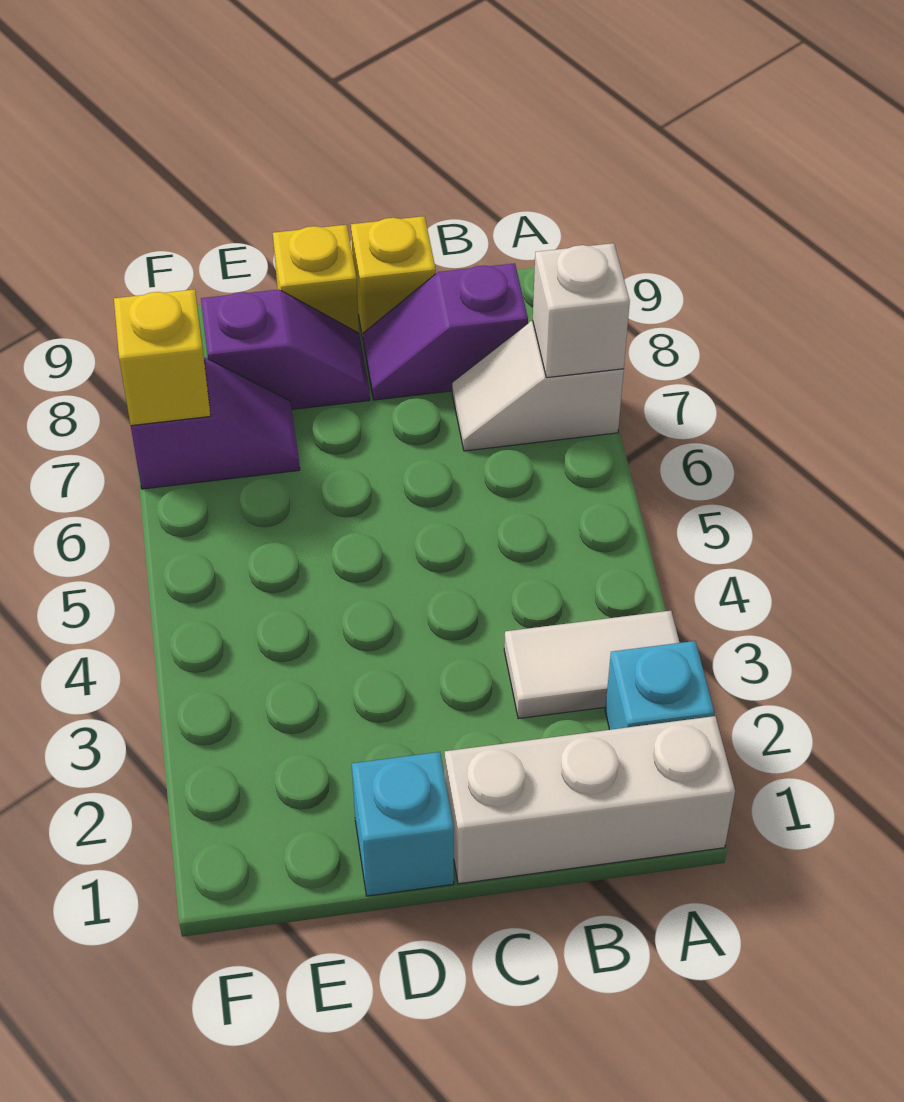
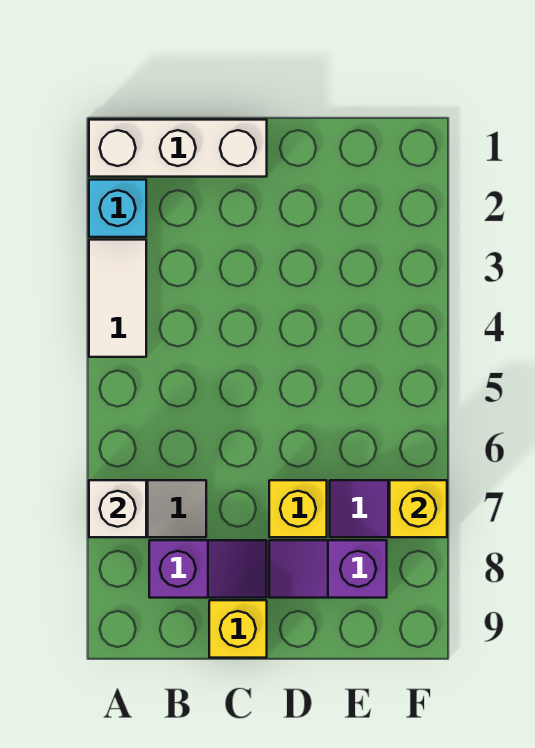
white tile A3:B3 level 1 -> white tile A3:A4 level 1
cyan brick D1 level 1 -> none
yellow brick D9 level 1 -> yellow brick D7 level 1

